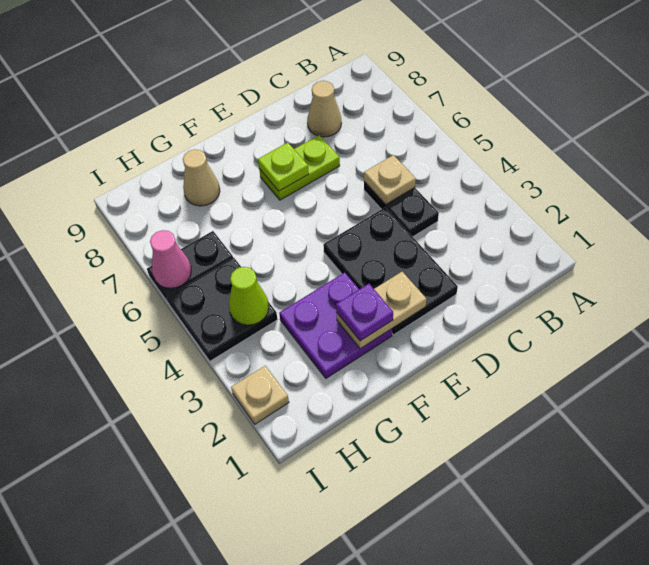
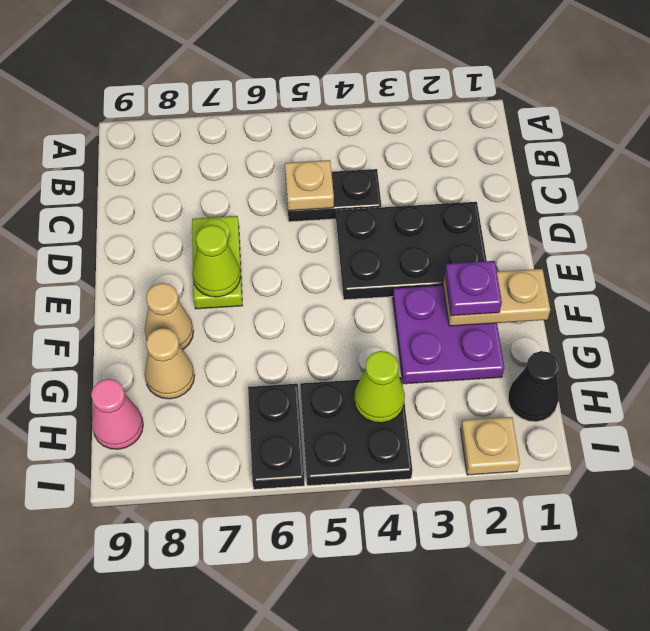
tan cone C8 level 1 -> tan cone F8 level 1
tan plate E2:F2 level 2 -> tan plate F1:F2 level 2
lime plate E7 level 2 -> lime cone E7 level 2
none -> black cone H1 level 1
pink cone I6 level 2 -> pink cone H9 level 1

